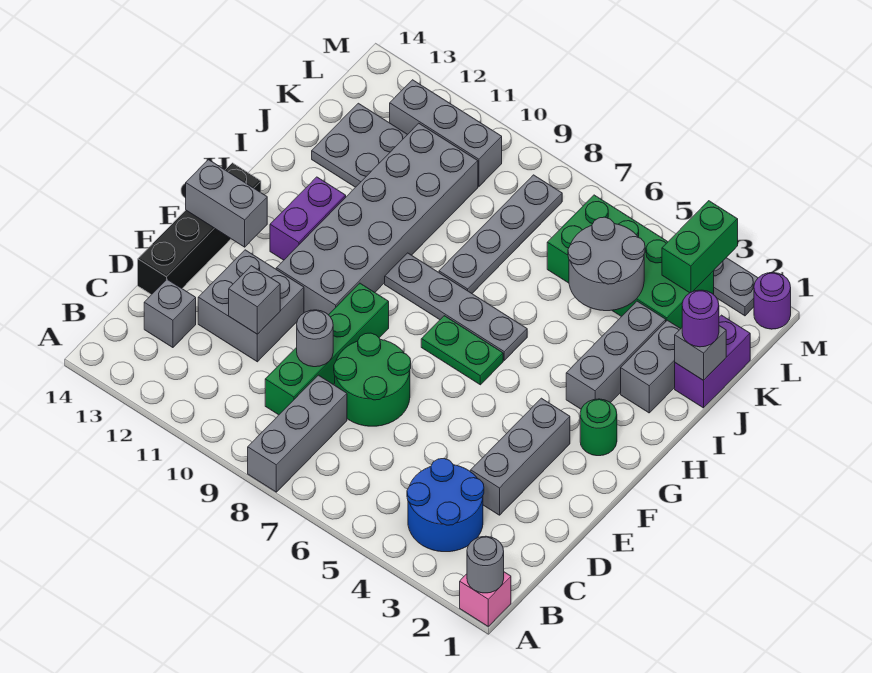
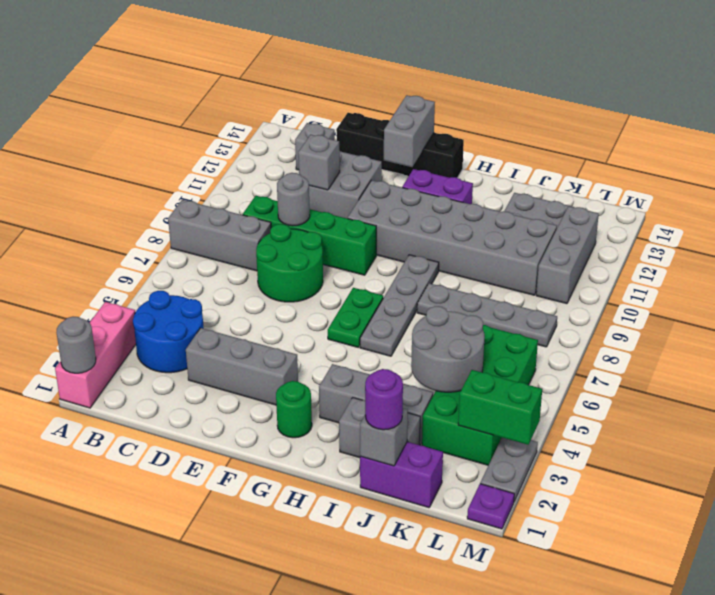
pink brick A1 level 1 -> pink brick A1:A3 level 1
purple round brick M1 level 1 -> purple plate M1 level 1

